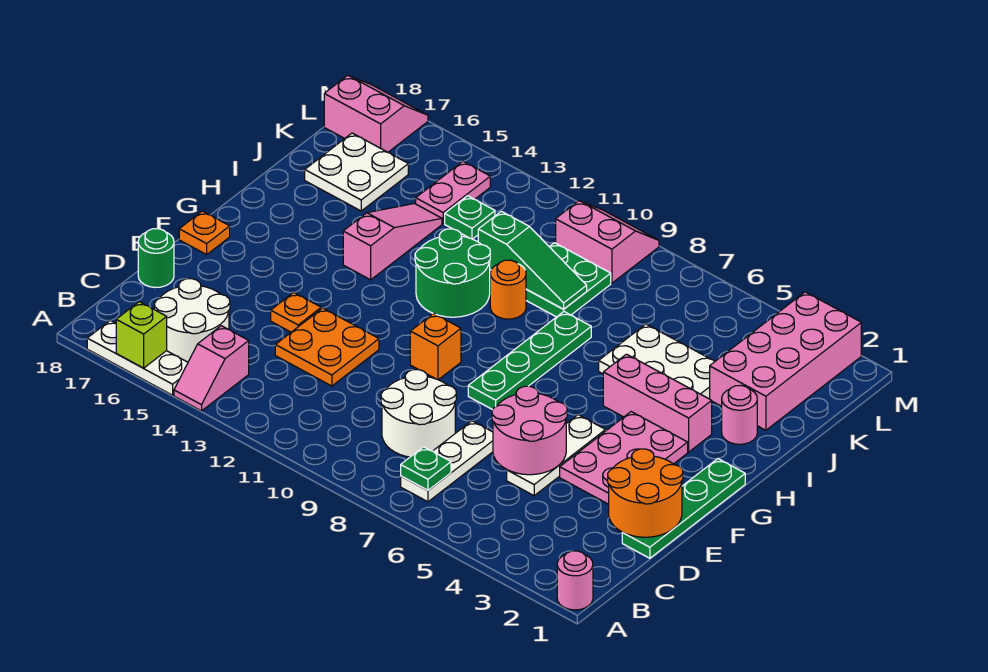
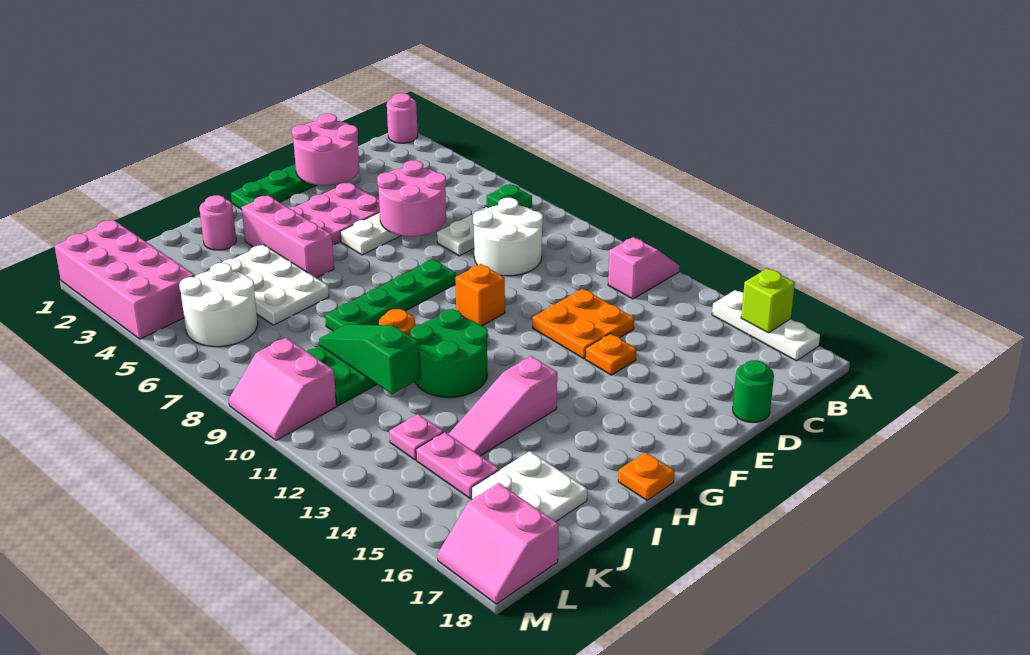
pink slope A14:B14 level 1 top B -> pink slope A12:B12 level 1 top B
white round brick B15:C16 level 1 -> white round brick K5:L6 level 1
orange round brick D1:E2 level 2 -> pink round brick D1:E2 level 2
orange plate F18 level 1 -> orange plate H18 level 1
pink brick J2:M3 level 1 -> pink brick L1:M4 level 1
green plate K13 level 1 -> pink plate K13 level 1
pink plate K14:L14 level 1 -> pink plate K14:K15 level 1

